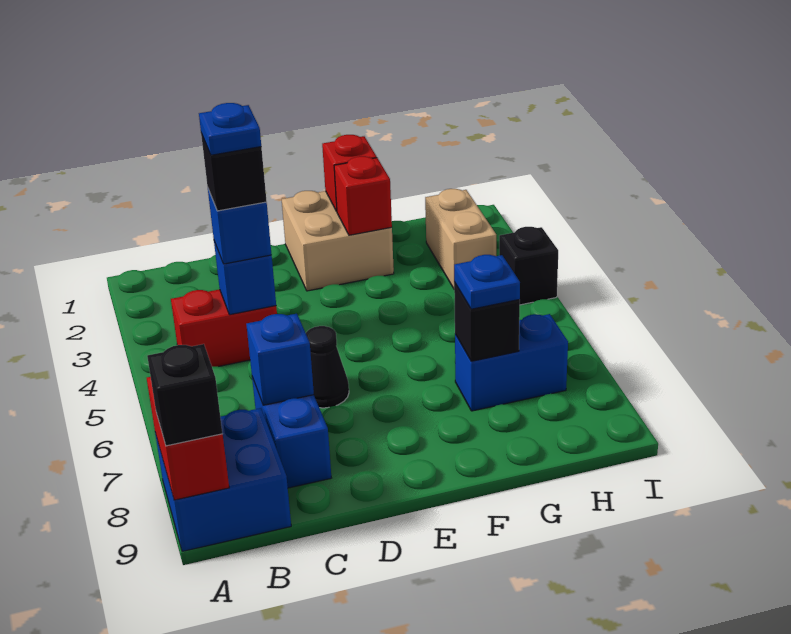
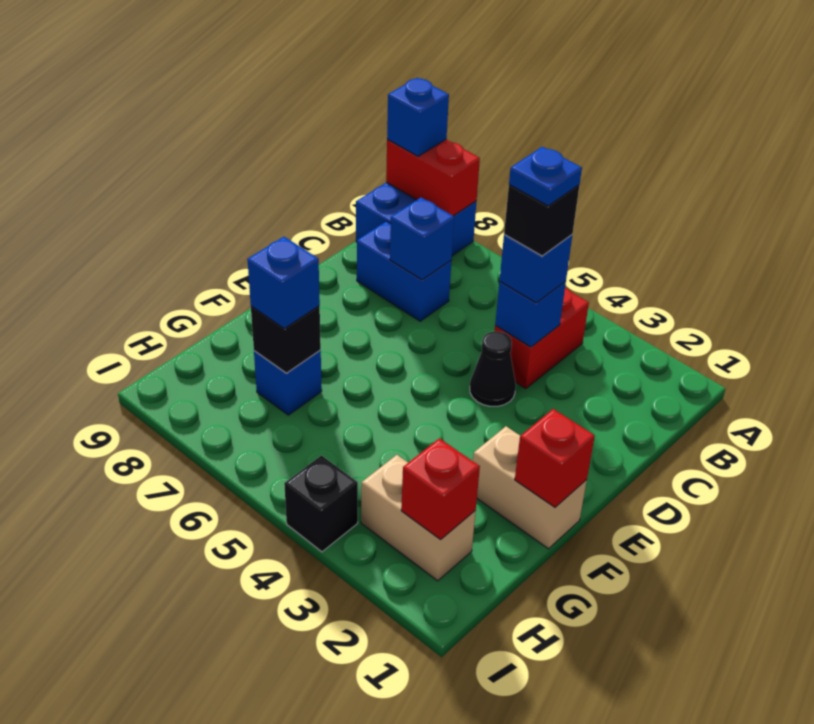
black brick A9 level 3 -> blue brick A9 level 3
black cone D6 level 1 -> black cone D4 level 1
tan brick E1:F2 level 1 -> tan brick F1:F2 level 1
red brick F2 level 2 -> red brick H2 level 2
blue brick G7:H7 level 1 -> blue brick G7 level 1
blue plate G7 level 3 -> blue brick G7 level 3

